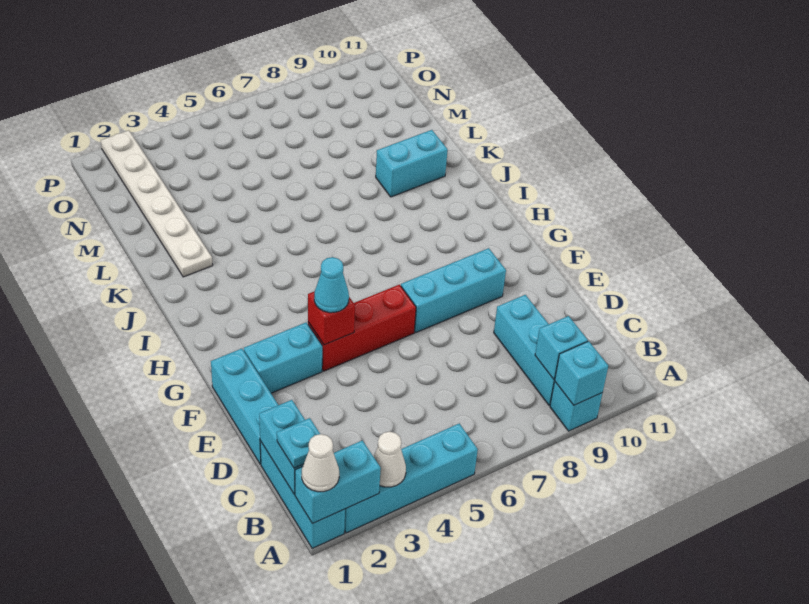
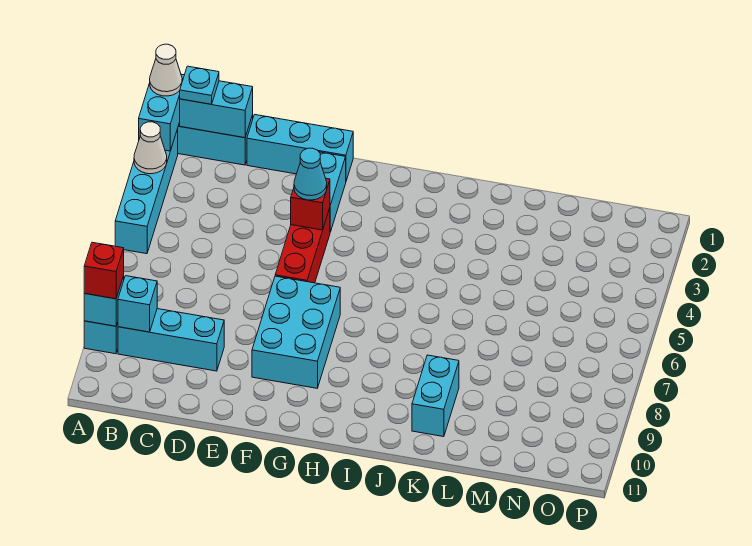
none -> red brick A9 level 3
cyan brick F7:F9 level 1 -> cyan brick F7:G9 level 1
white plate K2:P2 level 1 -> none

